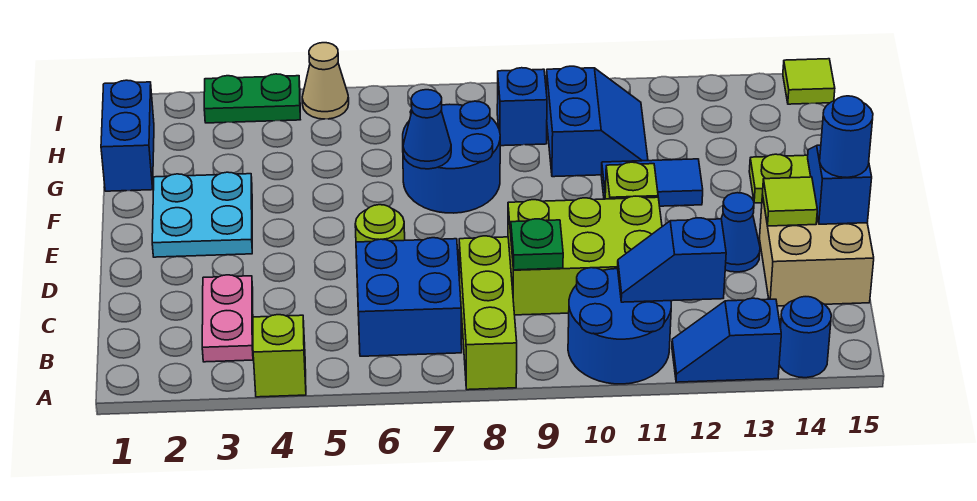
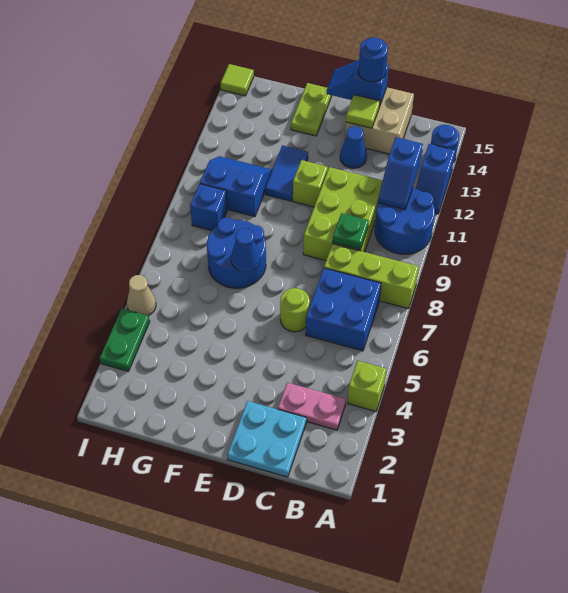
cyan plate E2:F3 level 1 -> cyan plate C1:D2 level 1
blue brick G1:H1 level 1 -> none

